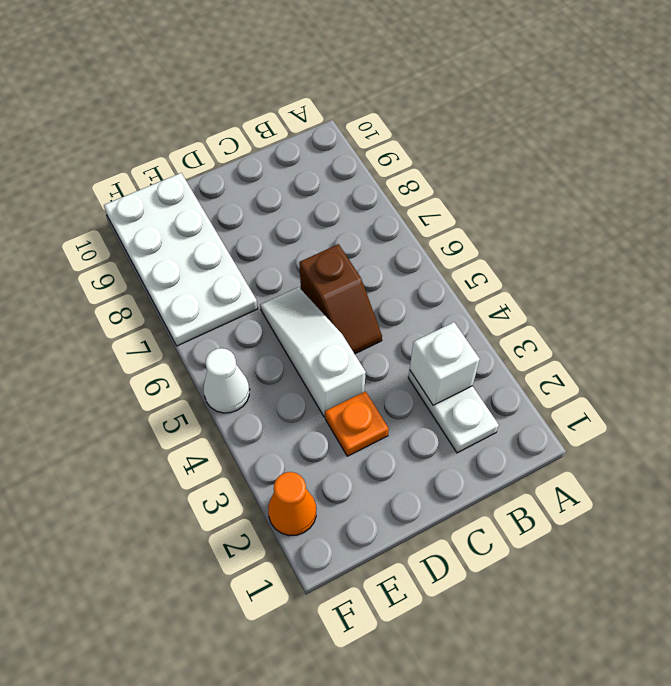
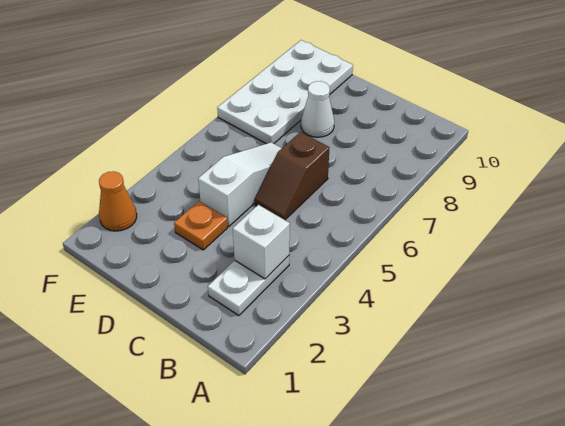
white cone F5 level 1 -> white cone D8 level 1

